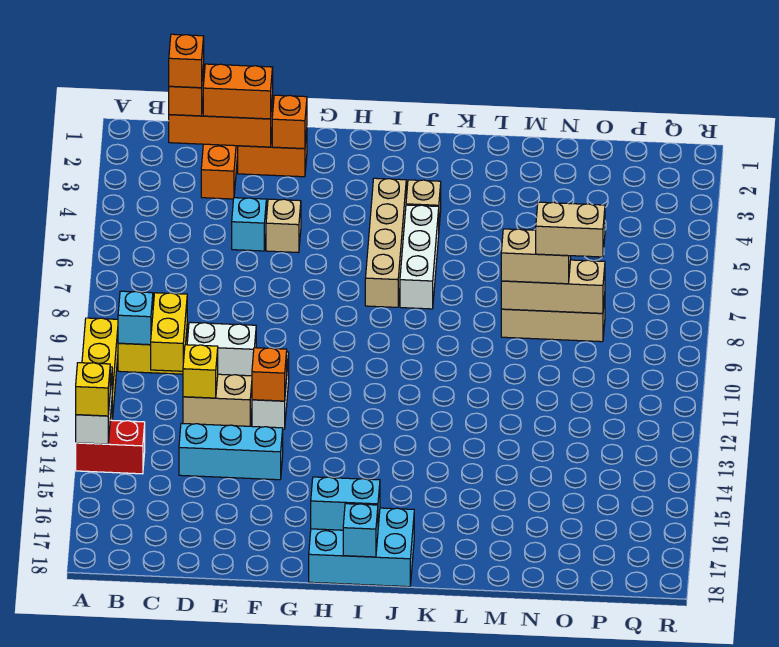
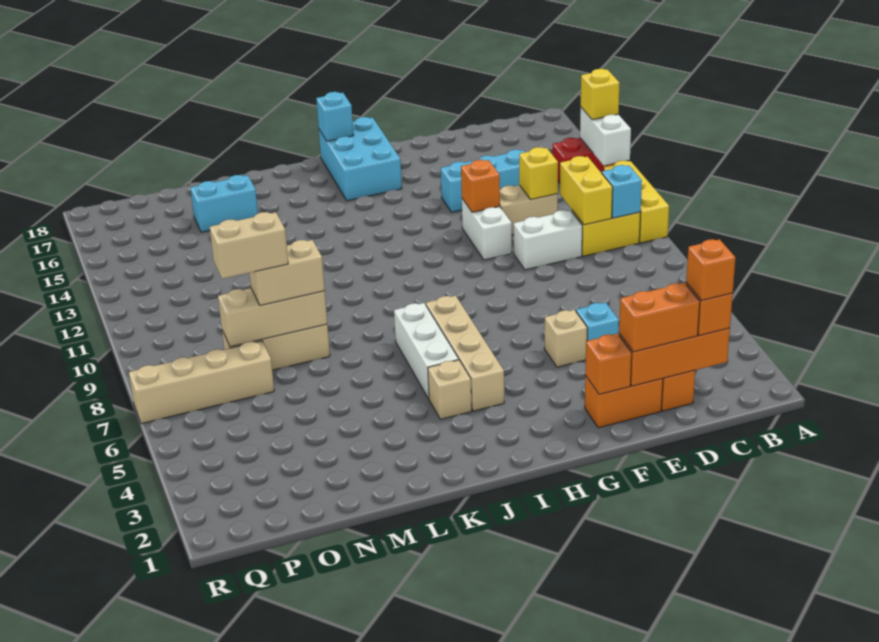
cyan brick H17:J18 level 1 -> cyan brick H16:I18 level 1
cyan brick H17:I17 level 2 -> cyan brick M16:N16 level 1
none -> tan brick O7:R7 level 1

